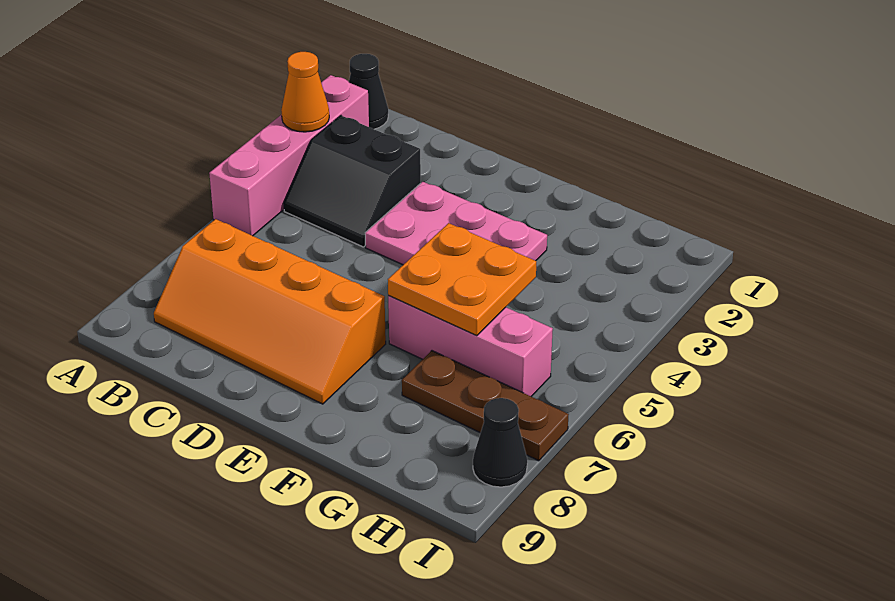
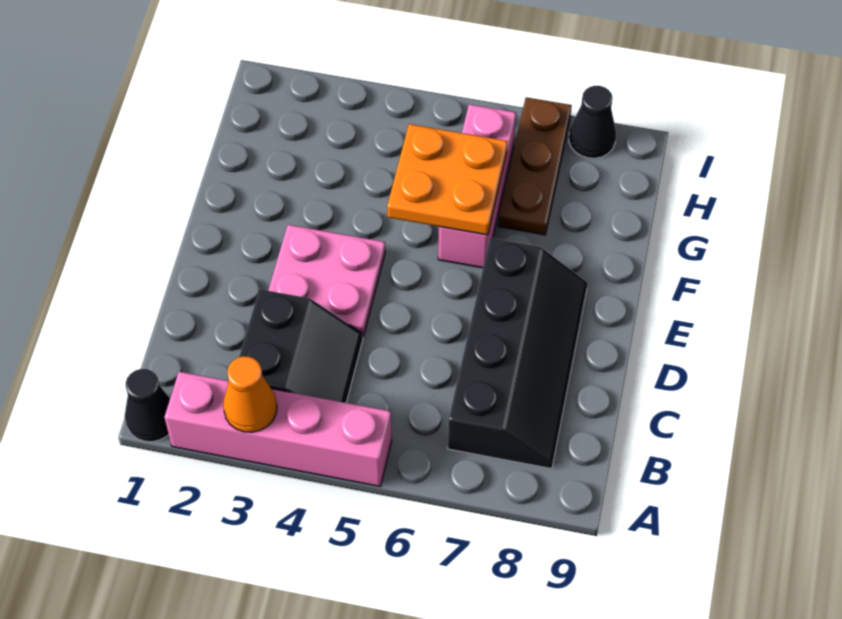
orange slope B7:E8 level 1 top 7 -> black slope B7:E8 level 1 top 7
pink plate D3:F4 level 1 -> pink plate D3:E4 level 1

